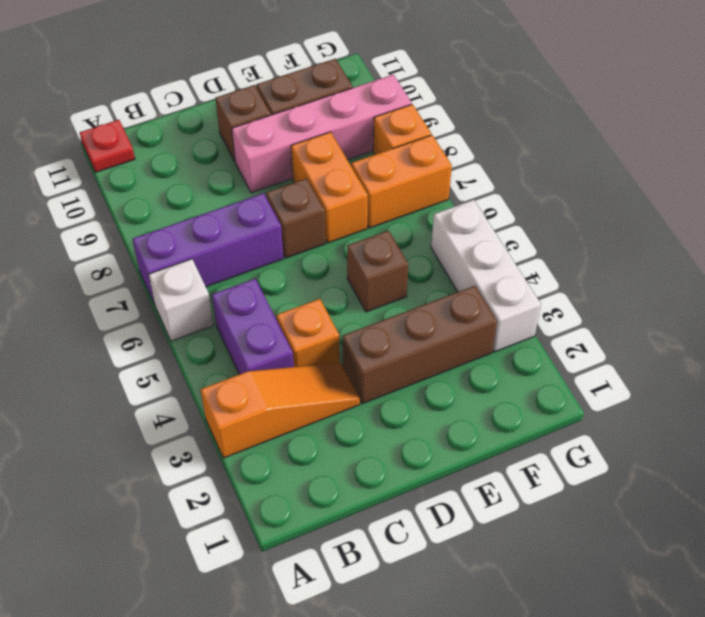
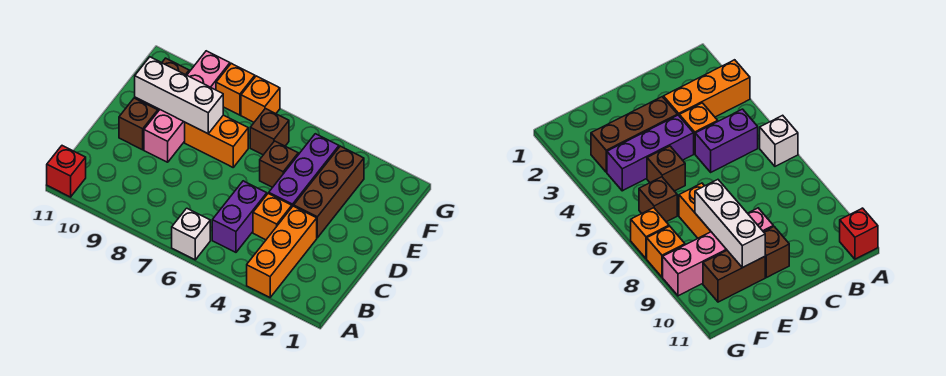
orange slope A3:C3 level 1 top A -> orange brick A3:C3 level 1
purple brick A7:C7 level 1 -> purple brick D4:F4 level 1
red plate A11 level 1 -> red brick A11 level 1
purple brick B4:B5 level 1 -> purple brick B5:C5 level 1
brown brick D7 level 1 -> brown brick F6 level 1
orange brick F7:G7 level 1 -> orange brick G7 level 1
white brick G3:G5 level 1 -> white brick E8:E10 level 2

